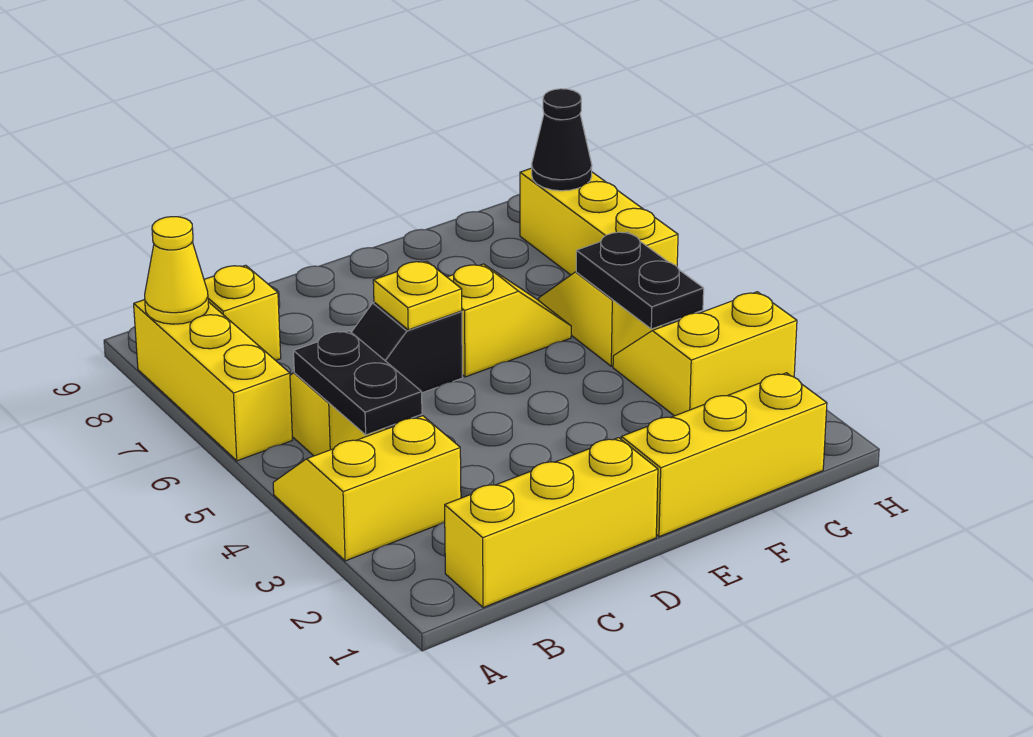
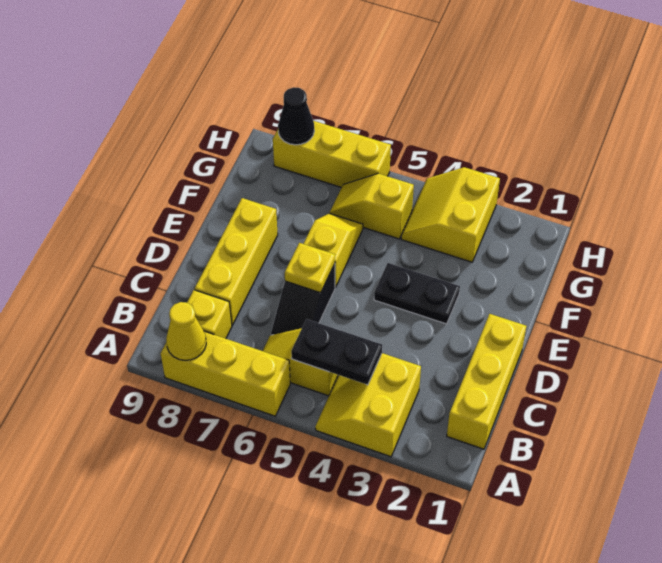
yellow brick E1:G1 level 1 -> yellow brick C8:E8 level 1
black plate G4:G5 level 2 -> black plate E3:E4 level 1

